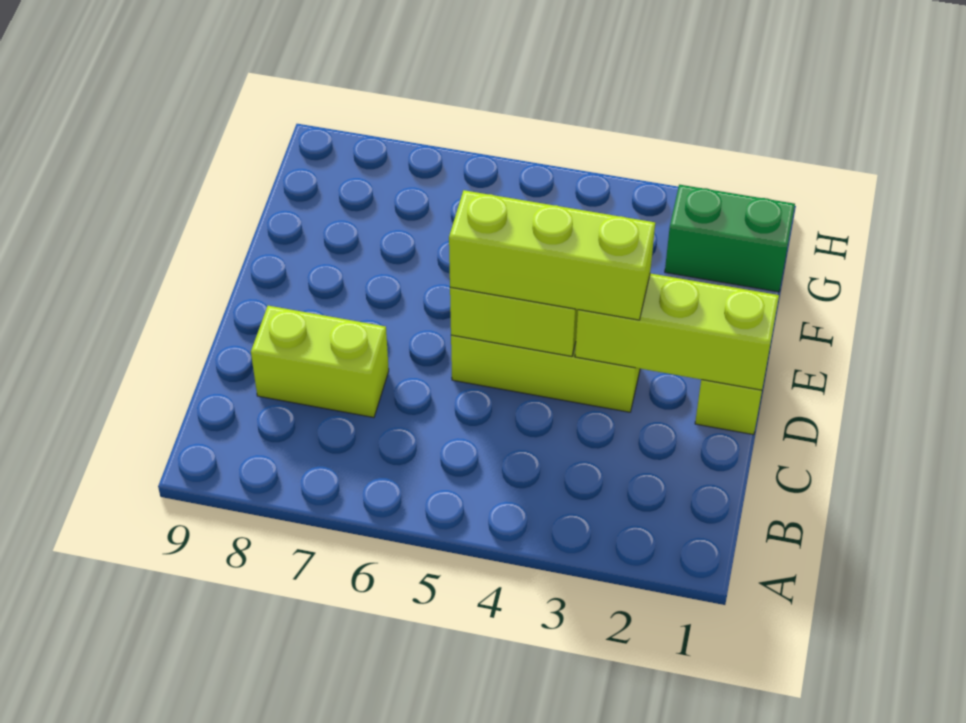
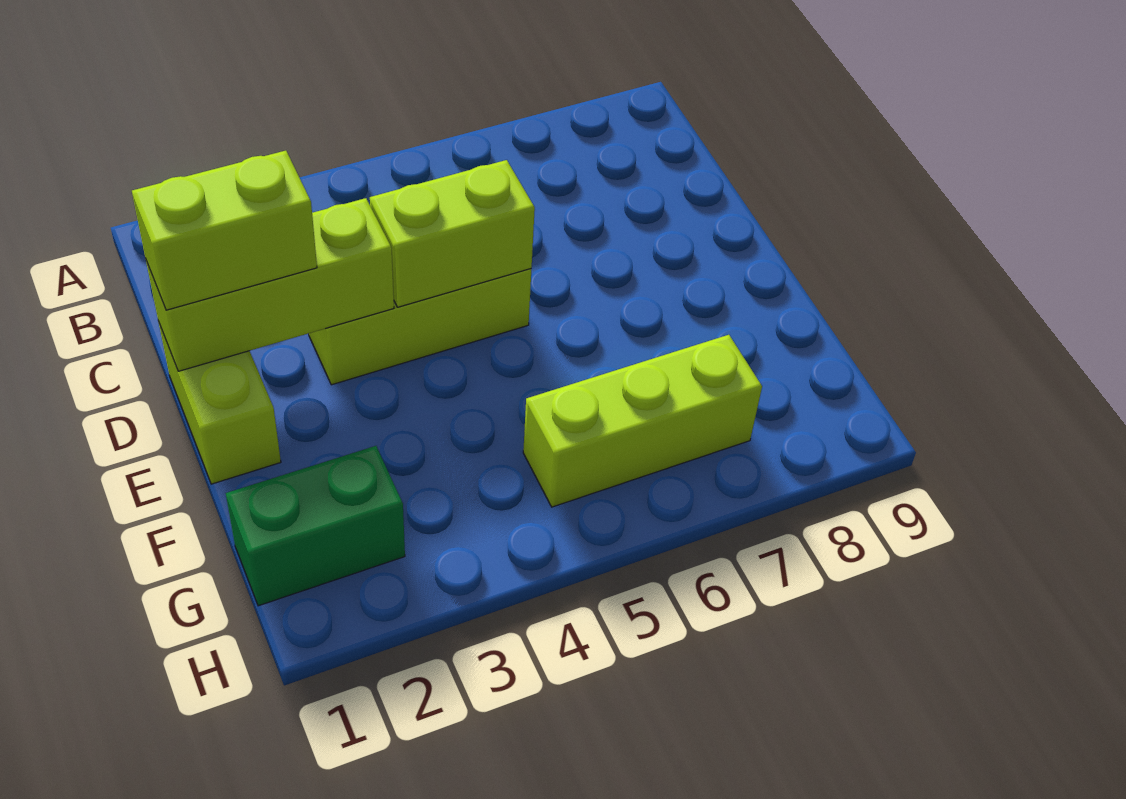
lime brick C7:C8 level 1 -> lime brick D1:D2 level 3
lime brick D3:D5 level 3 -> lime brick G5:G7 level 1

